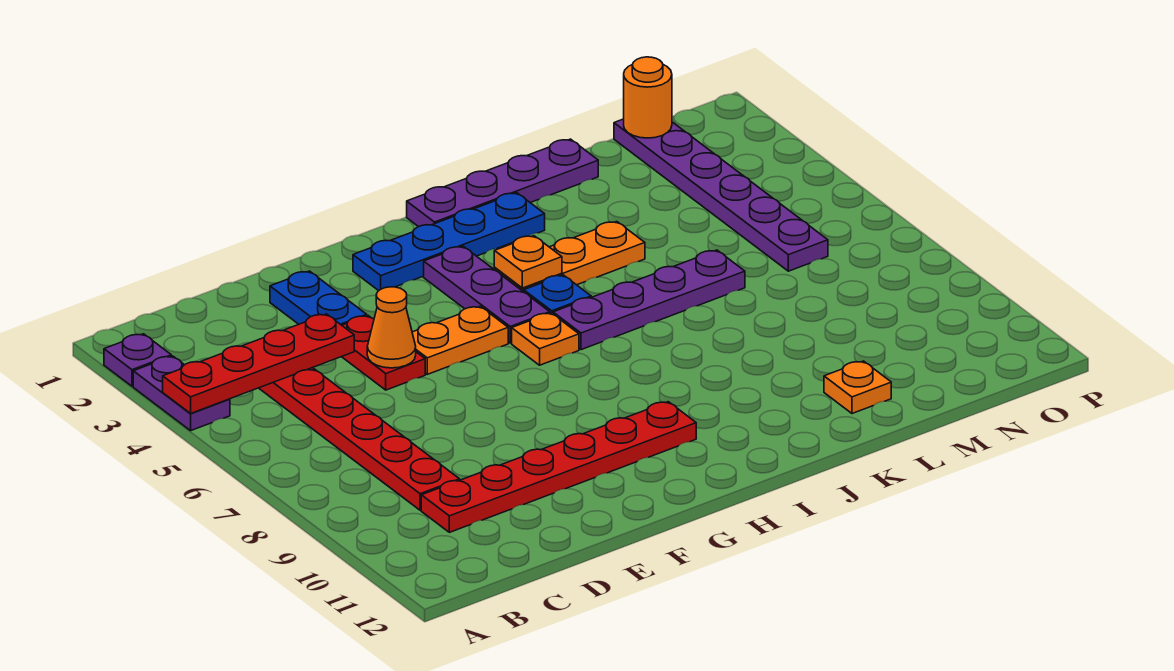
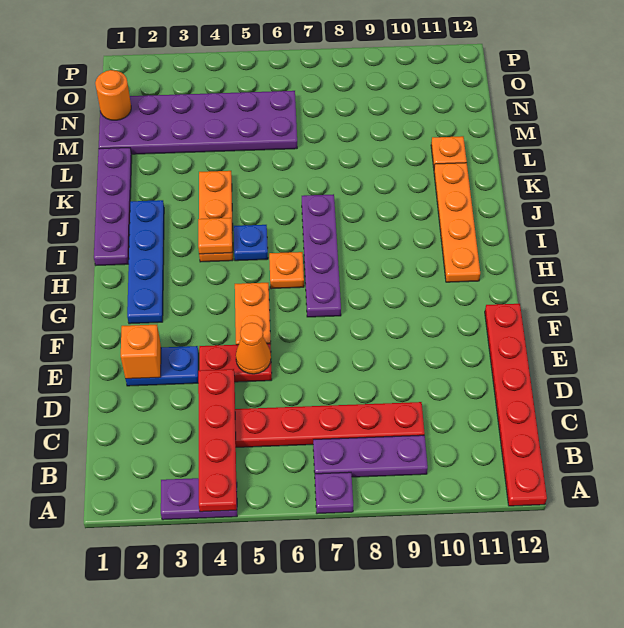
purple plate A2 level 1 -> purple plate A7 level 1
red plate C10:H10 level 1 -> red plate A12:F12 level 1
none -> orange brick E2 level 2
purple plate H3:H5 level 1 -> purple plate B7:B9 level 1
none -> orange plate H11:K11 level 1
purple plate I6:L6 level 1 -> purple plate G7:J7 level 1
purple plate N1:N6 level 1 -> purple plate M1:N6 level 1

